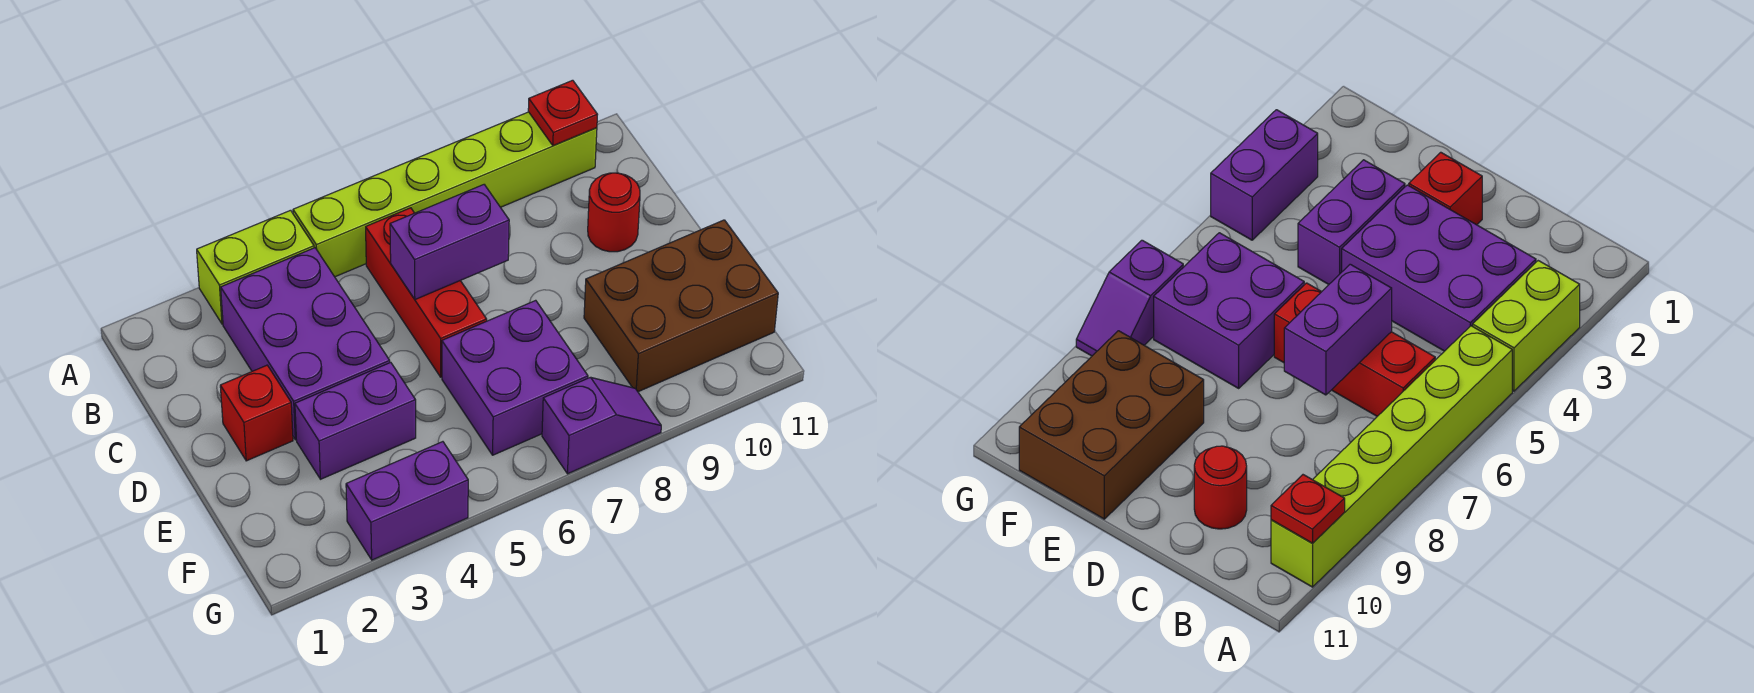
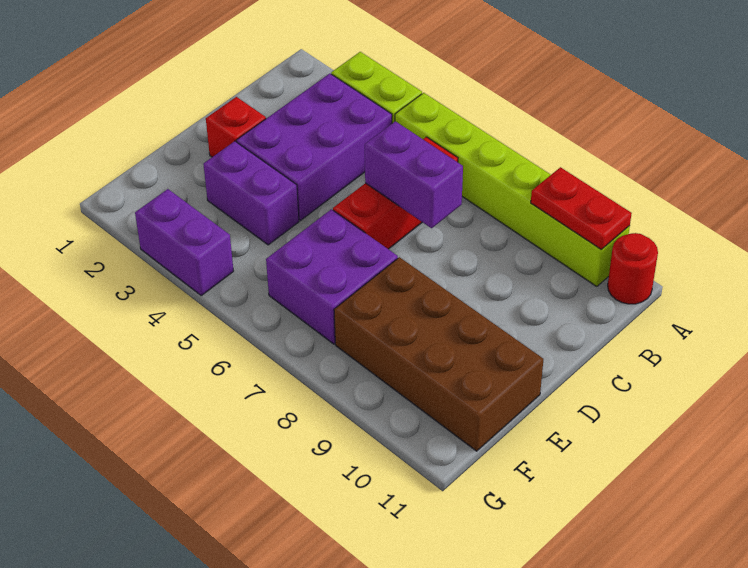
red plate A10 level 2 -> red plate A9:A10 level 2
red round brick C10 level 1 -> red round brick A11 level 1
brown brick E9:F11 level 1 -> brown brick E8:F11 level 1
purple slope G7:G8 level 1 top 7 -> none

